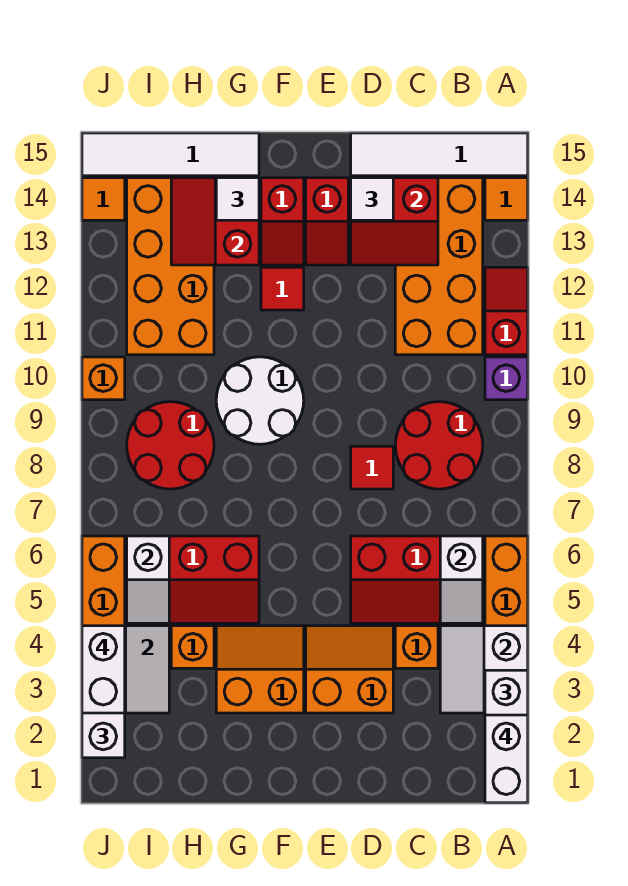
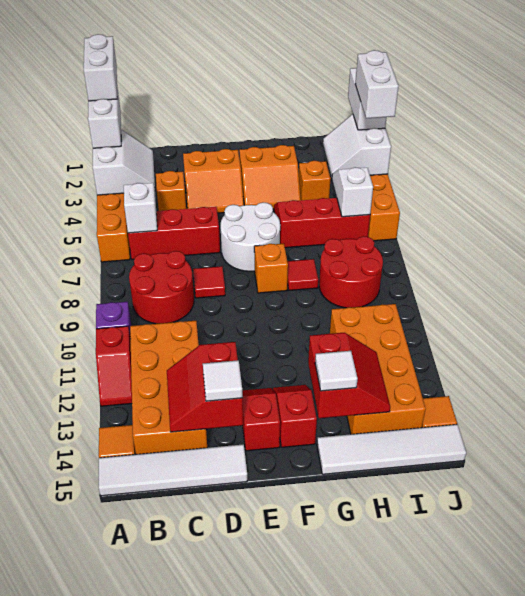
red slope C13:D14 level 2 top 14 -> red slope C13:D14 level 2 top D
white round brick F9:G10 level 1 -> white round brick E6:F7 level 1
red tile F12 level 1 -> red tile G8 level 1
orange brick J10 level 1 -> orange brick F8 level 1

